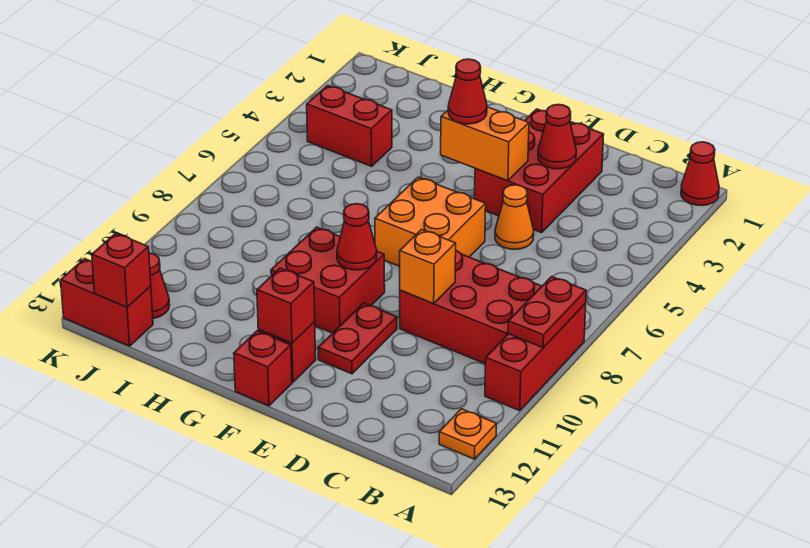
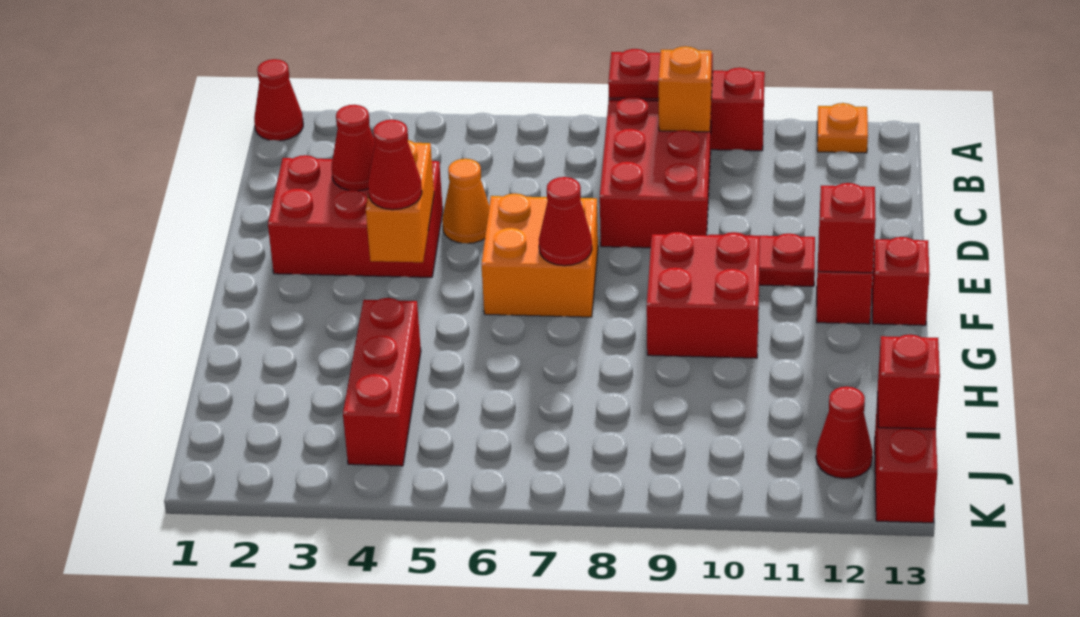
orange brick D9 level 2 -> orange brick B9 level 2
red cone F9 level 2 -> red cone F7 level 2
red brick I4:J4 level 1 -> red brick H4:J4 level 1

